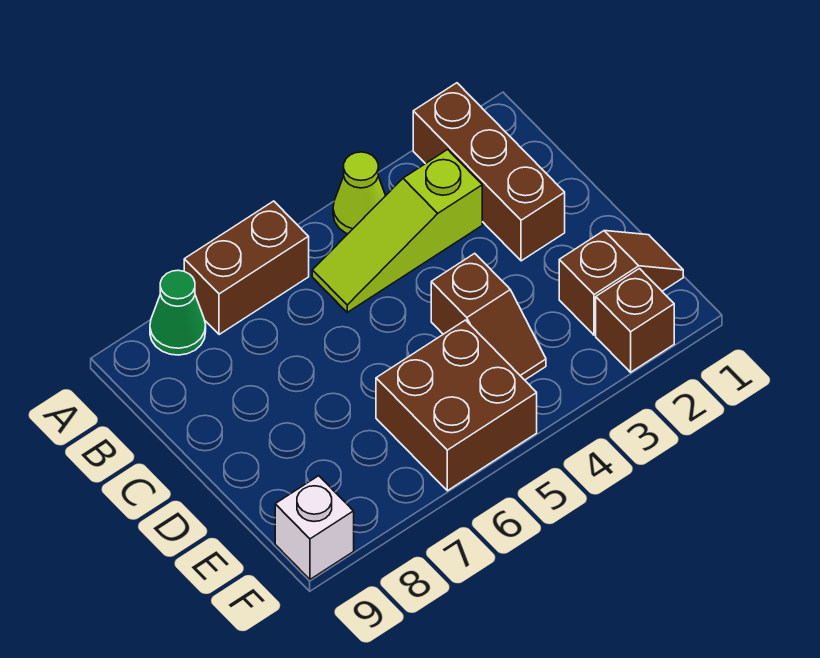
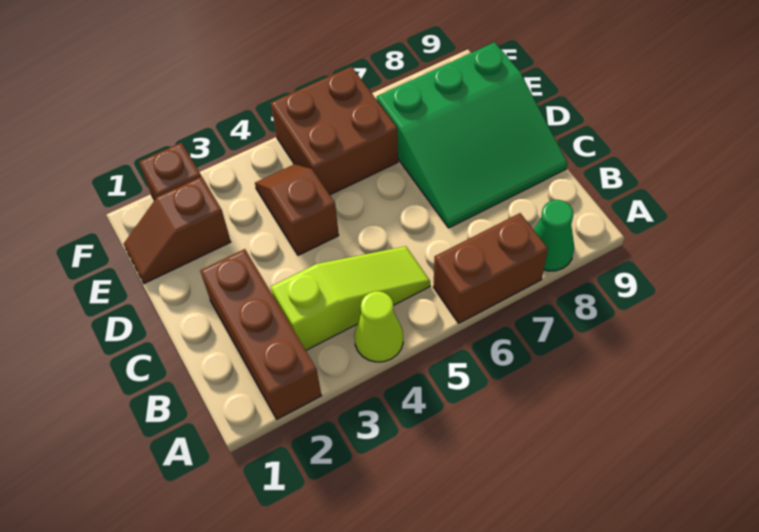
none -> green slope C7:E9 level 1 top E
white brick F9 level 1 -> none

